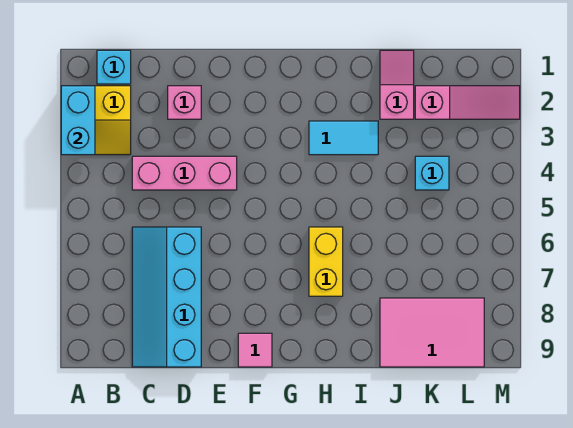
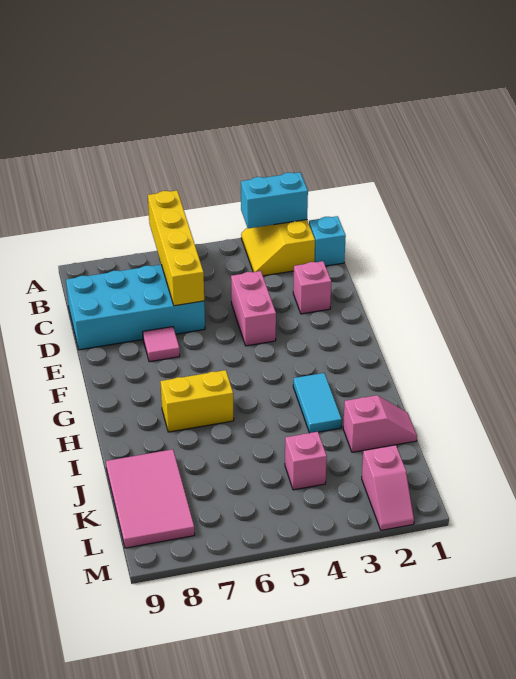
none -> yellow brick A6:D6 level 2
pink brick C4:E4 level 1 -> pink brick D4:E4 level 1
cyan slope C6:D9 level 1 top D -> cyan brick C6:D9 level 1
pink tile F9 level 1 -> pink tile E7 level 1
pink slope K2:M2 level 1 top K -> pink slope L2:M2 level 1 top L
cyan brick K4 level 1 -> pink brick K4 level 1

